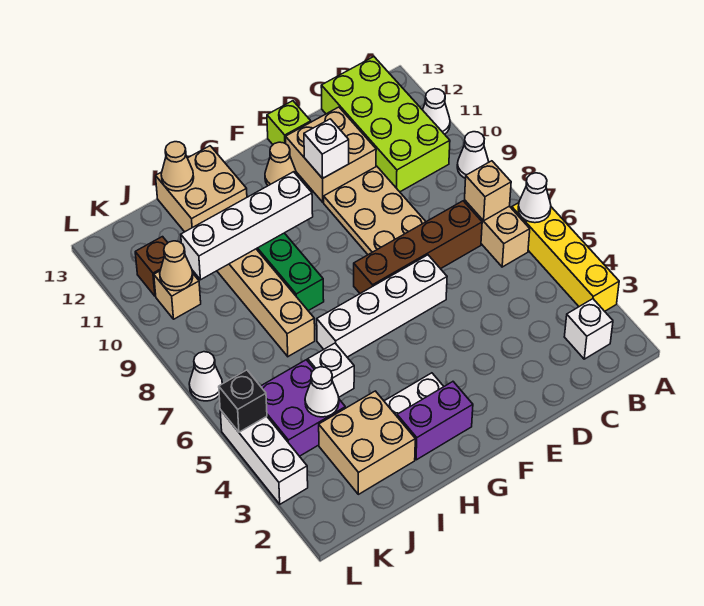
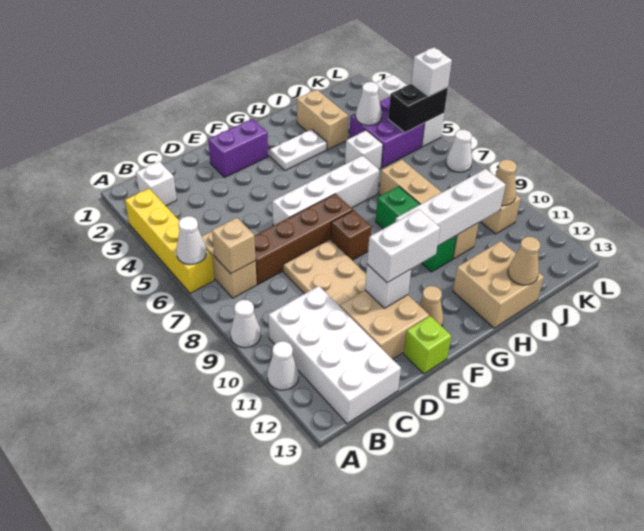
lime brick B10:C13 level 1 -> white brick B10:C13 level 1
none -> white brick E11:F11 level 3
purple brick G2:H2 level 1 -> purple brick E2:F2 level 1
tan brick I2:J3 level 1 -> tan brick I2:I3 level 1
brown brick K11 level 1 -> brown brick F8 level 1
black brick L5 level 2 -> black brick K5:L5 level 2
none -> white brick L5 level 3

